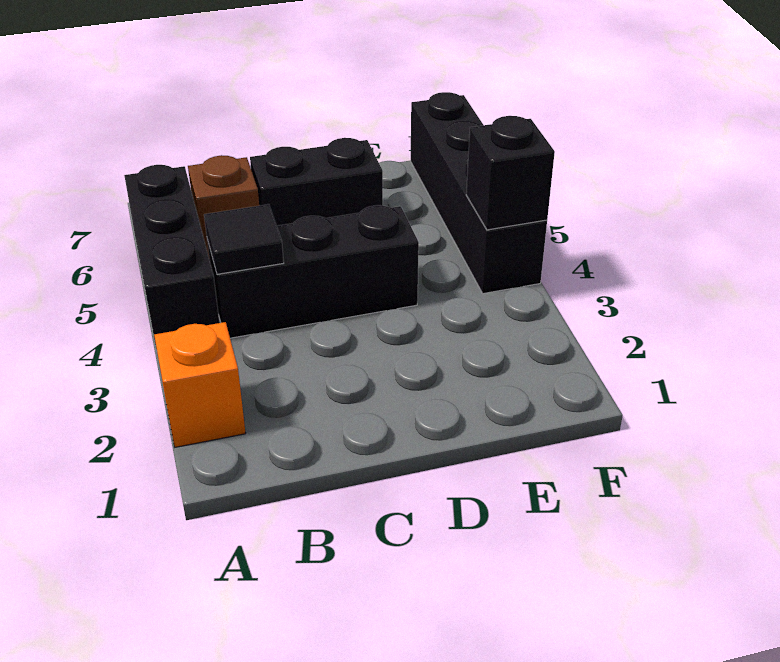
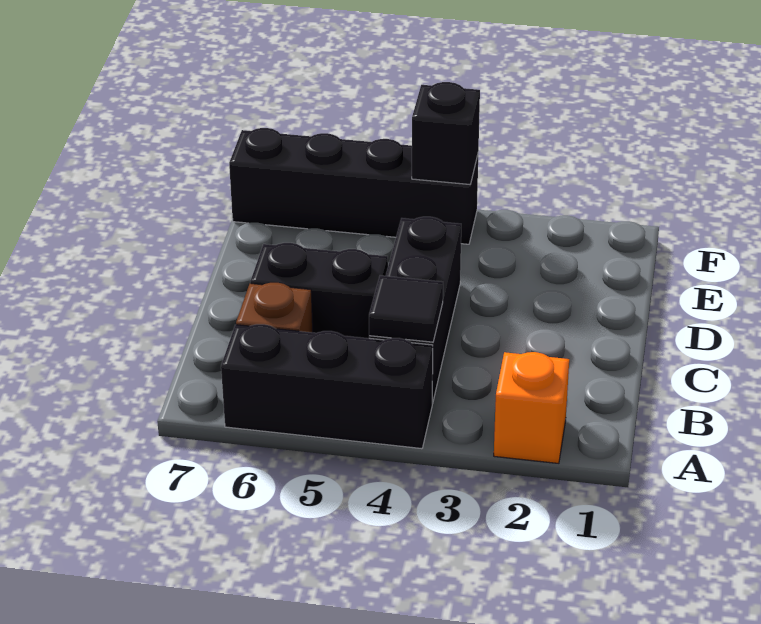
black brick C6:D6 level 1 -> black brick C5:C6 level 1

